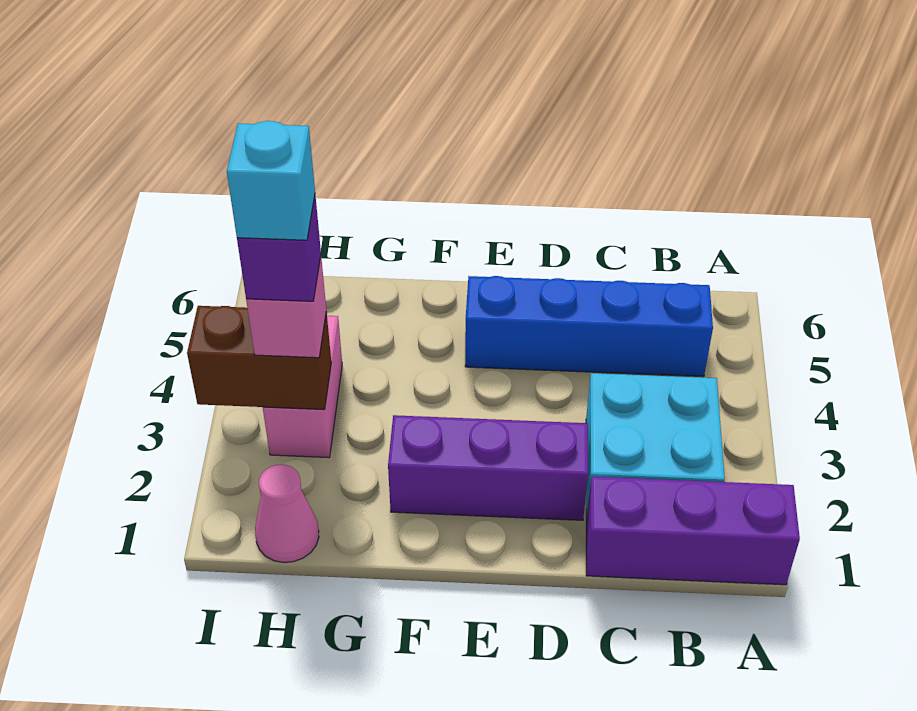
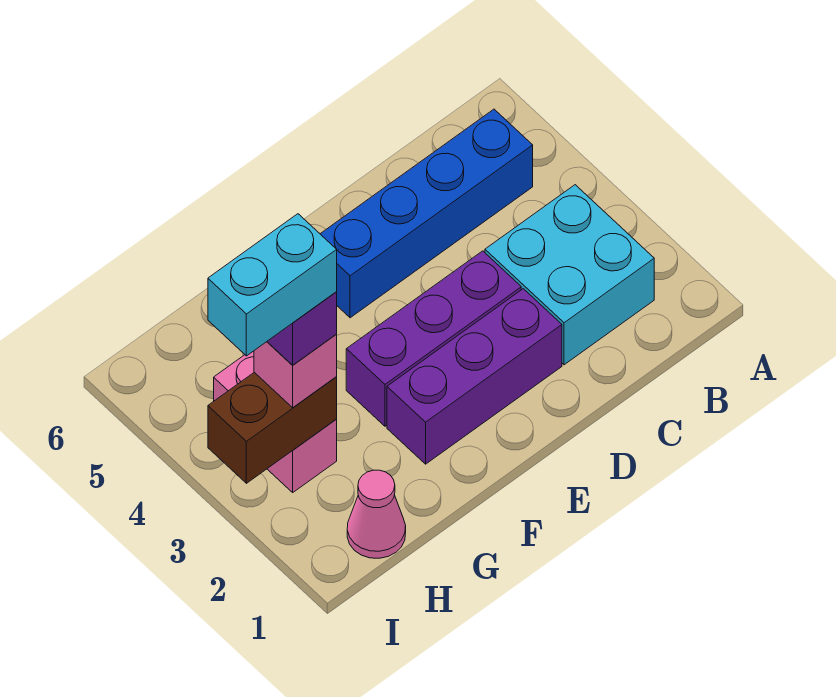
purple brick A1:C1 level 1 -> purple brick D3:F3 level 1
cyan brick H3 level 5 -> cyan brick H3:I3 level 5

